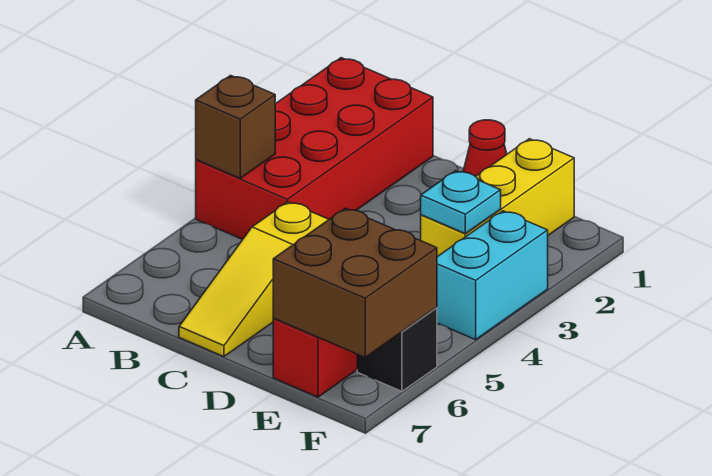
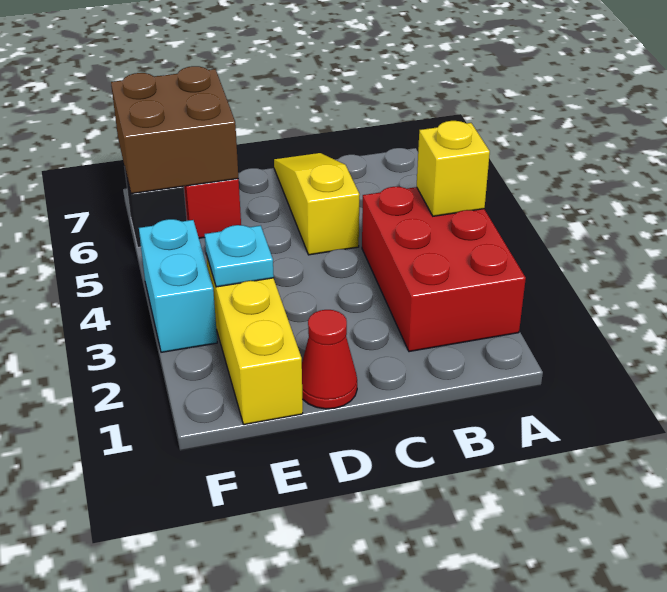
red brick A1:B4 level 1 -> red brick A2:B4 level 1
brown brick A4 level 2 -> yellow brick A4 level 2

